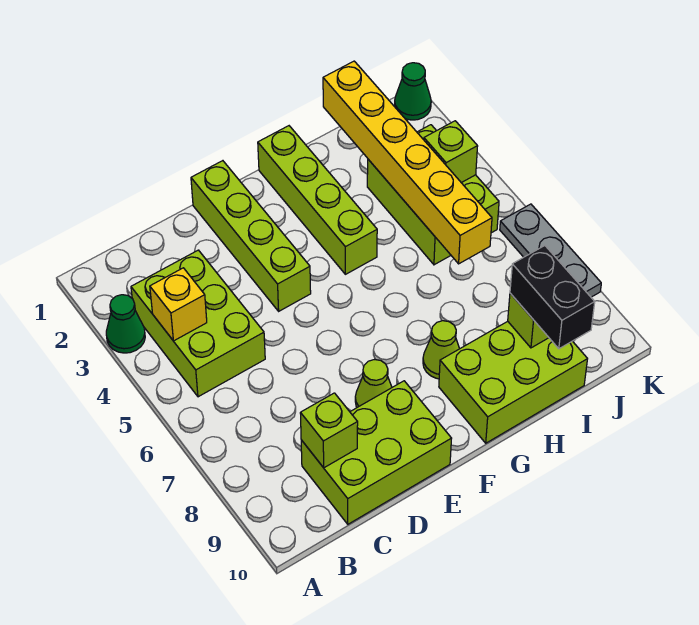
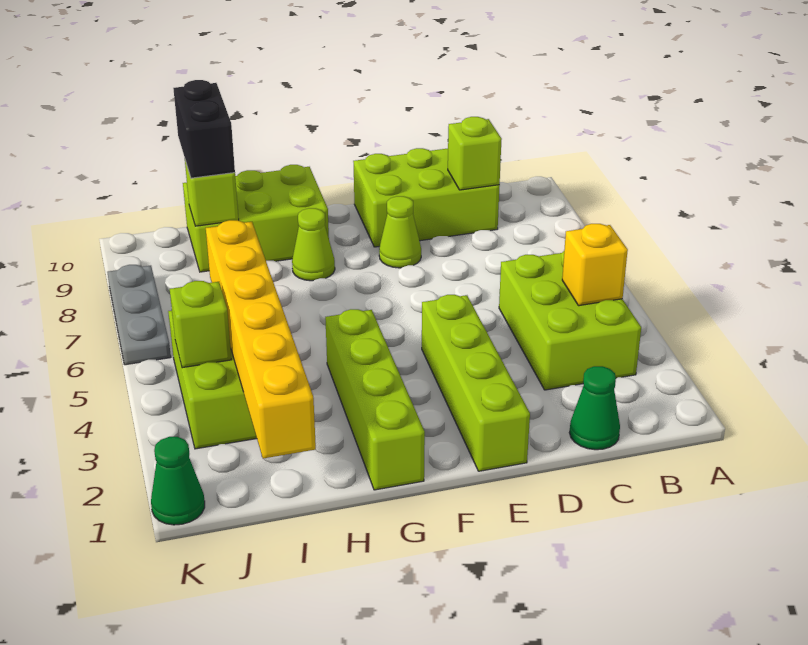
green cone A3 level 1 -> green cone C1 level 1

